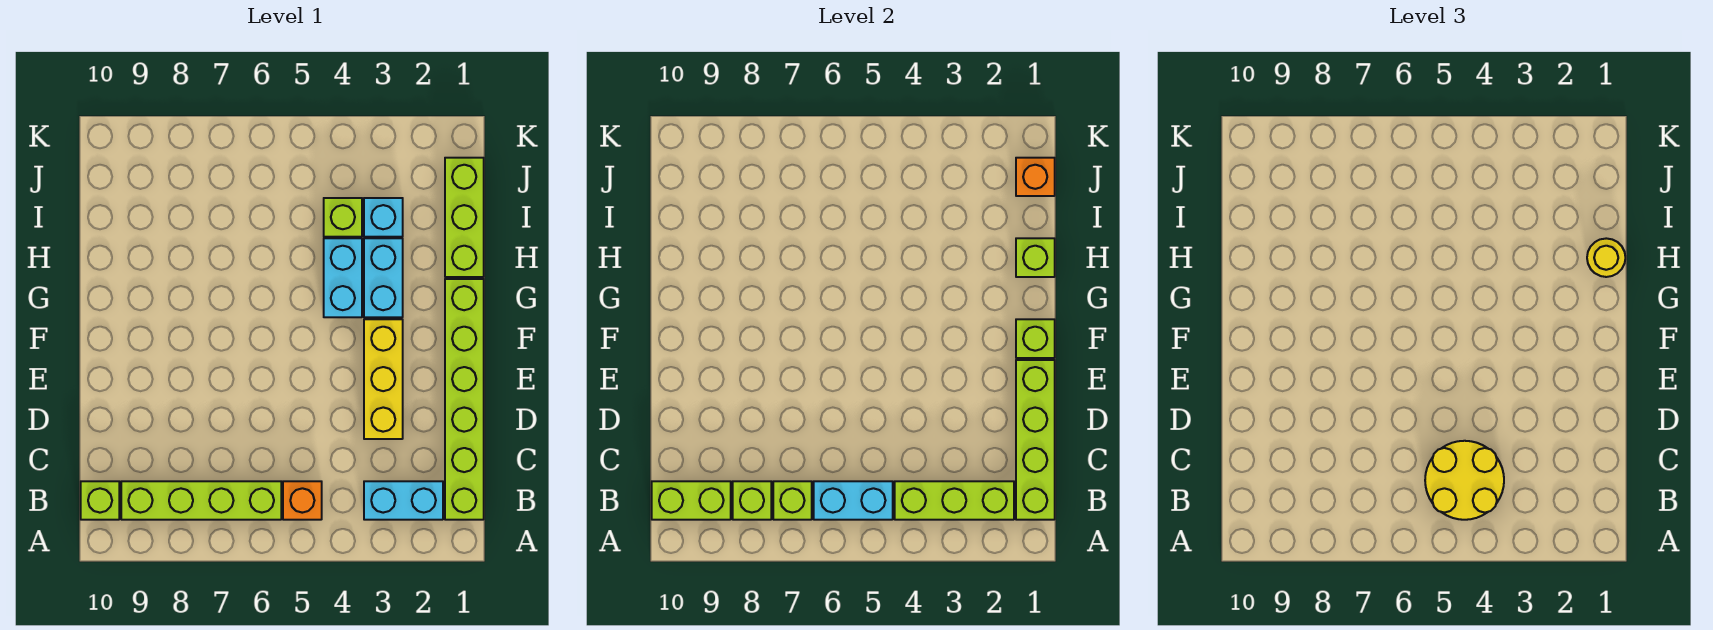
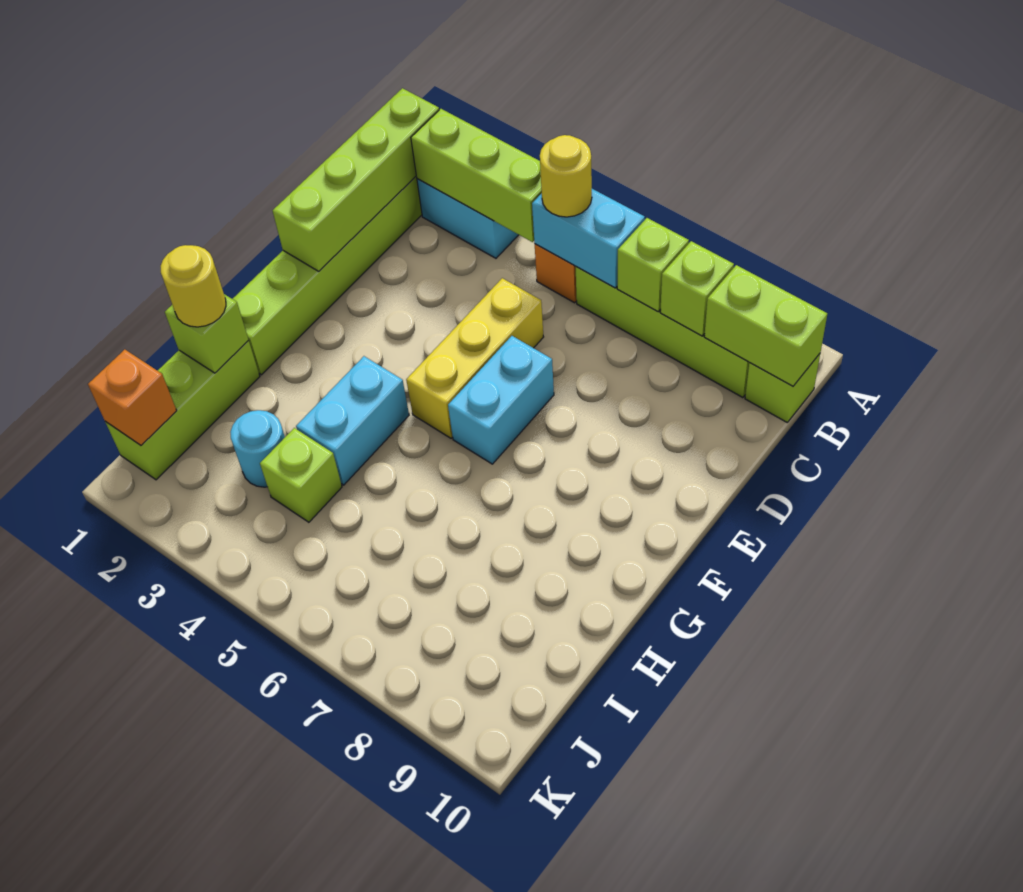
yellow round brick B4:C5 level 3 -> yellow round brick B5 level 3
yellow brick D3:F3 level 1 -> yellow brick D5:F5 level 1
lime brick F1 level 2 -> none
cyan brick G3:H3 level 1 -> cyan brick E6:F6 level 1
cyan brick I3 level 1 -> cyan round brick I3 level 1

